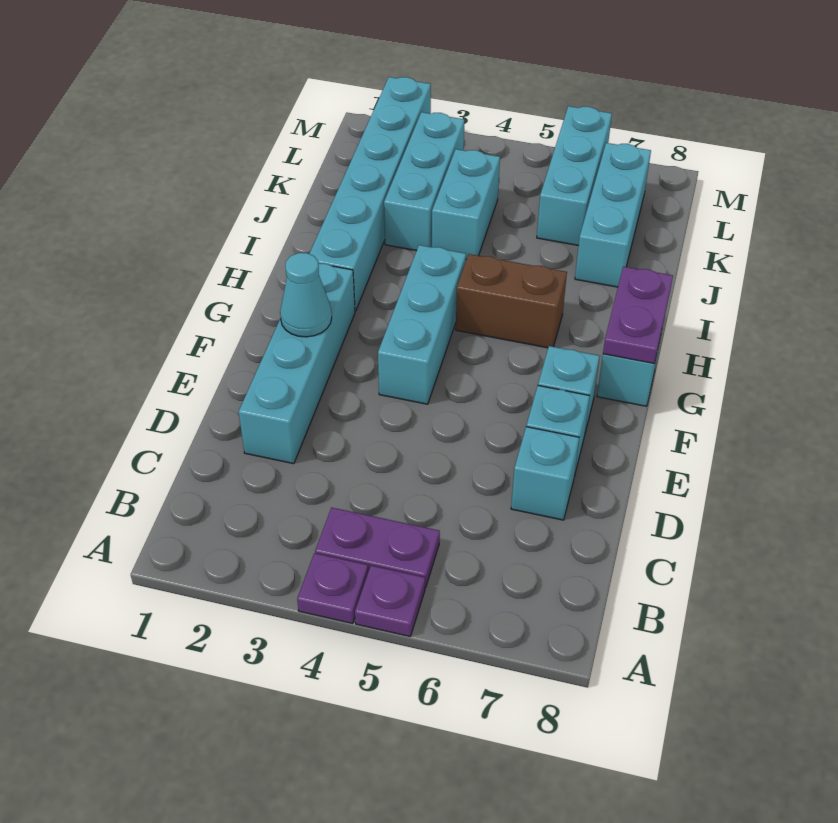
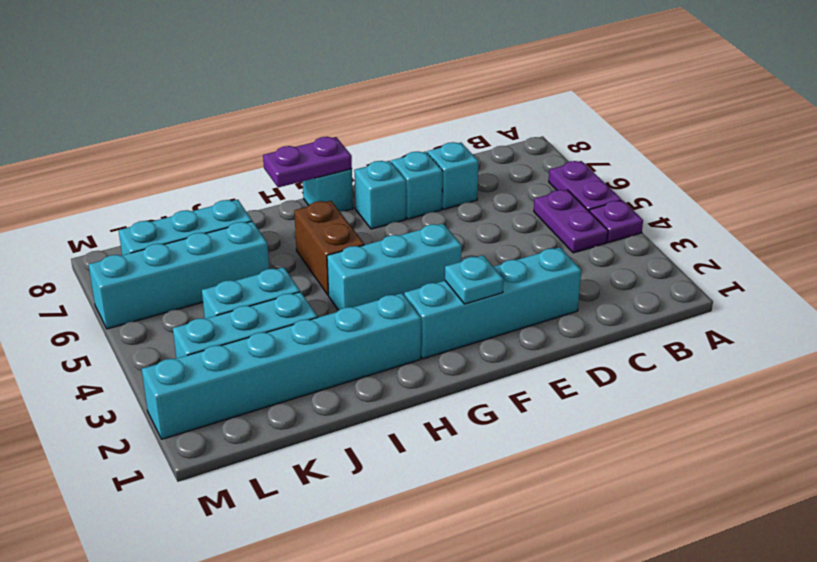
purple plate A5 level 1 -> purple plate A5:A6 level 1
cyan cone F2 level 2 -> cyan plate F2 level 2
cyan brick K6:M6 level 1 -> cyan brick J6:M6 level 1

